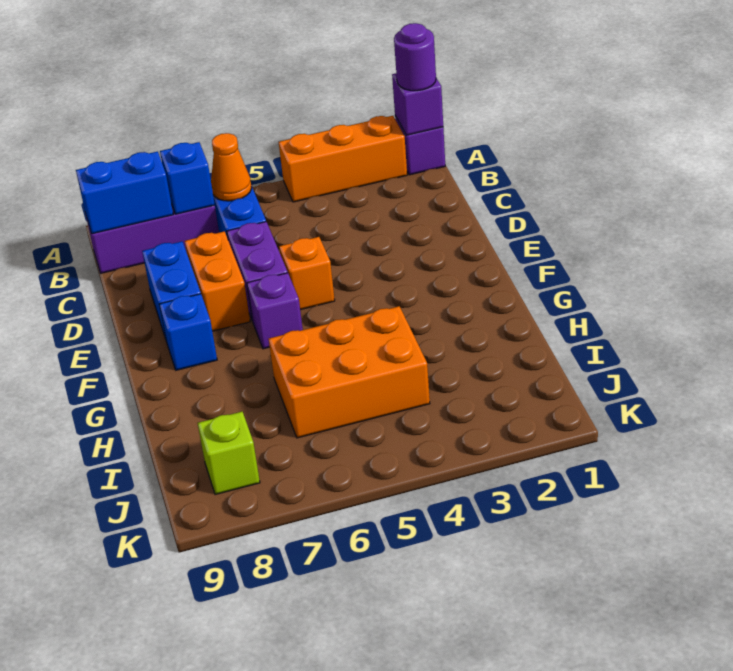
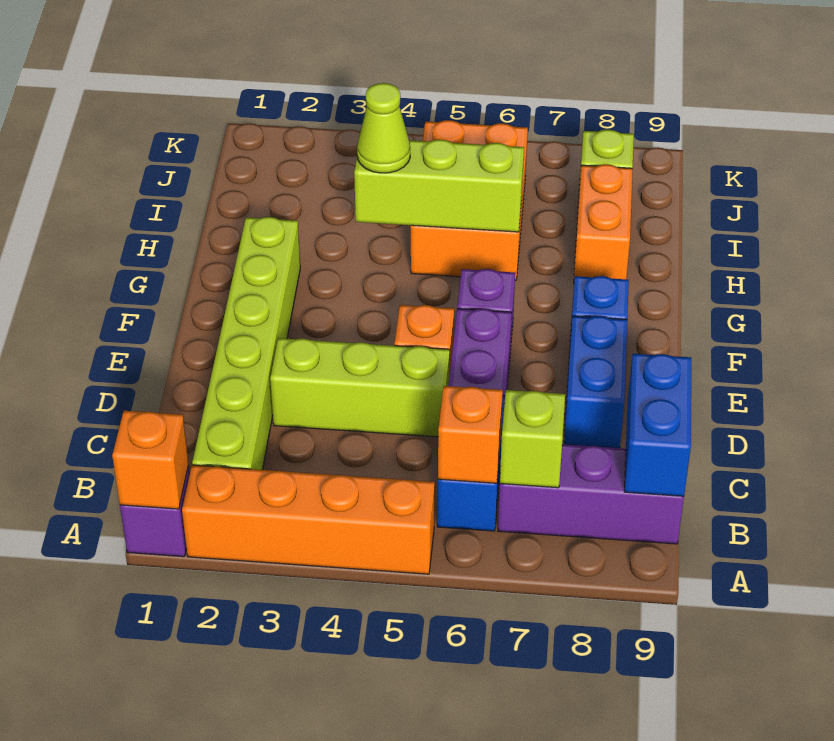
purple brick A1 level 2 -> orange brick A1 level 2
purple round brick A1 level 3 -> none
orange brick A2:A4 level 1 -> orange brick A2:A5 level 1
none -> lime brick B2:G2 level 1
orange cone B6 level 2 -> orange brick B6 level 2
blue brick B7 level 2 -> lime brick B7 level 2
blue brick B8:B9 level 2 -> blue brick B9:C9 level 2
none -> lime brick D3:D5 level 1
orange brick D7:E7 level 1 -> orange brick H8:I8 level 1
orange brick H4:I6 level 1 -> orange brick H5:J6 level 1
none -> lime brick H4:H6 level 2
none -> lime cone H4 level 3

